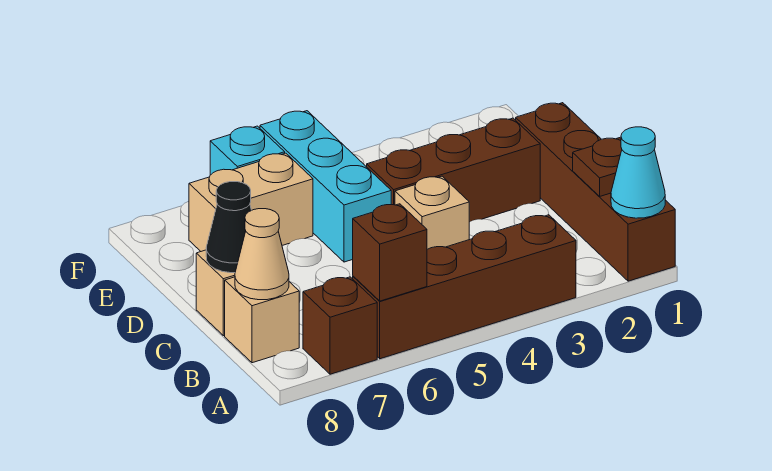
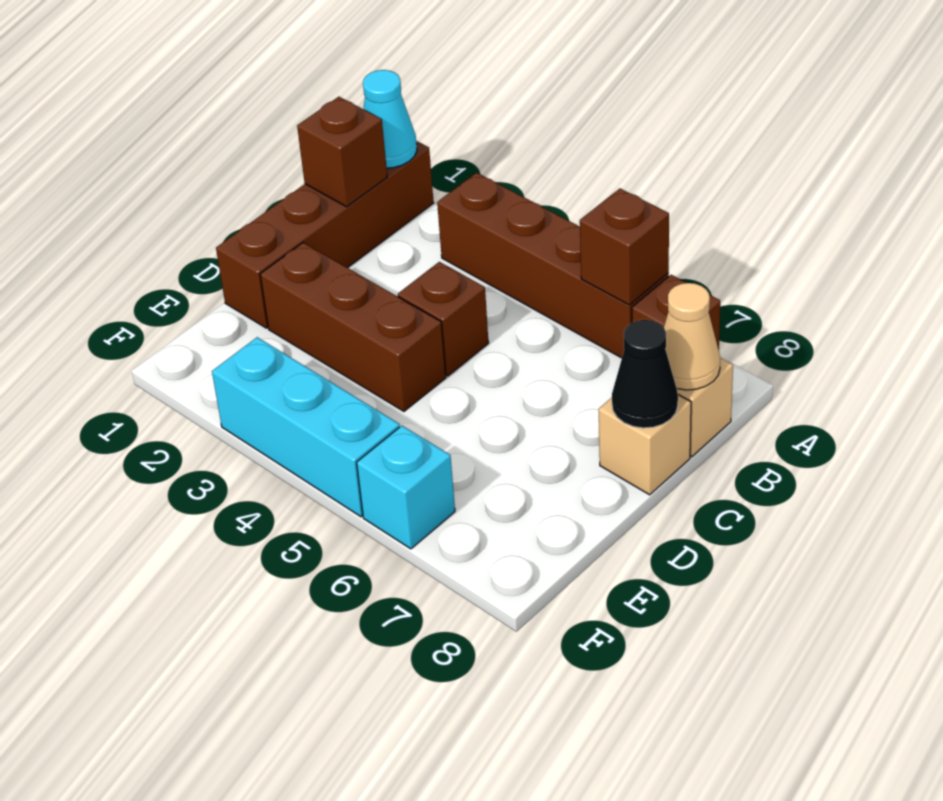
brown plate B1 level 2 -> brown brick B1 level 2
tan brick C4 level 1 -> brown brick C4 level 1
cyan brick D5:F5 level 1 -> cyan brick F3:F5 level 1
tan brick E6:E7 level 1 -> none

